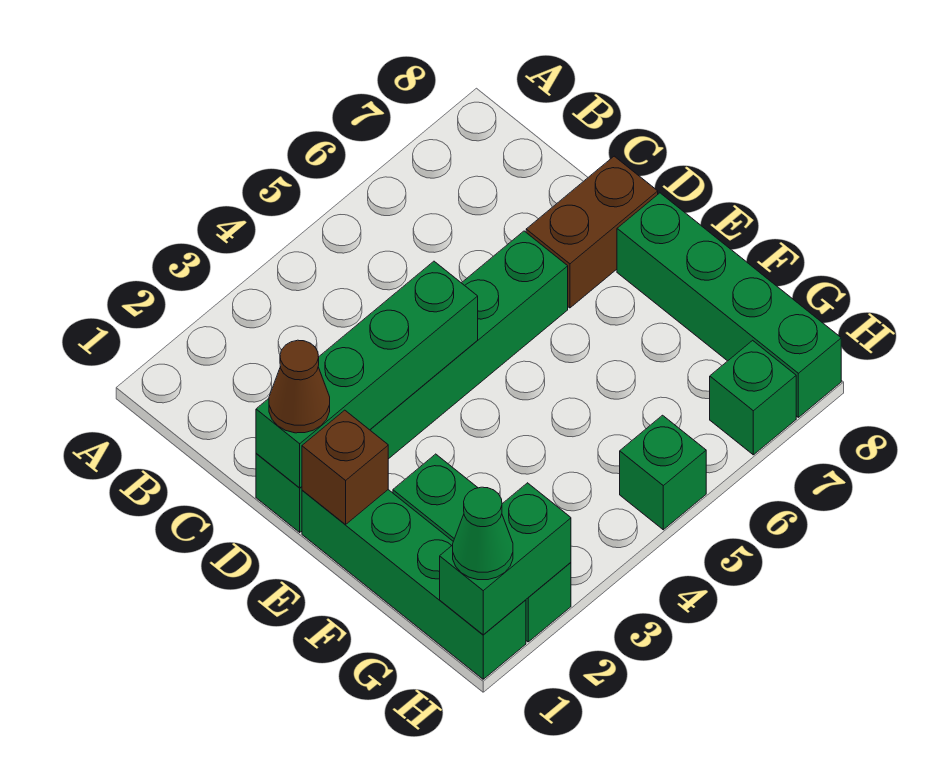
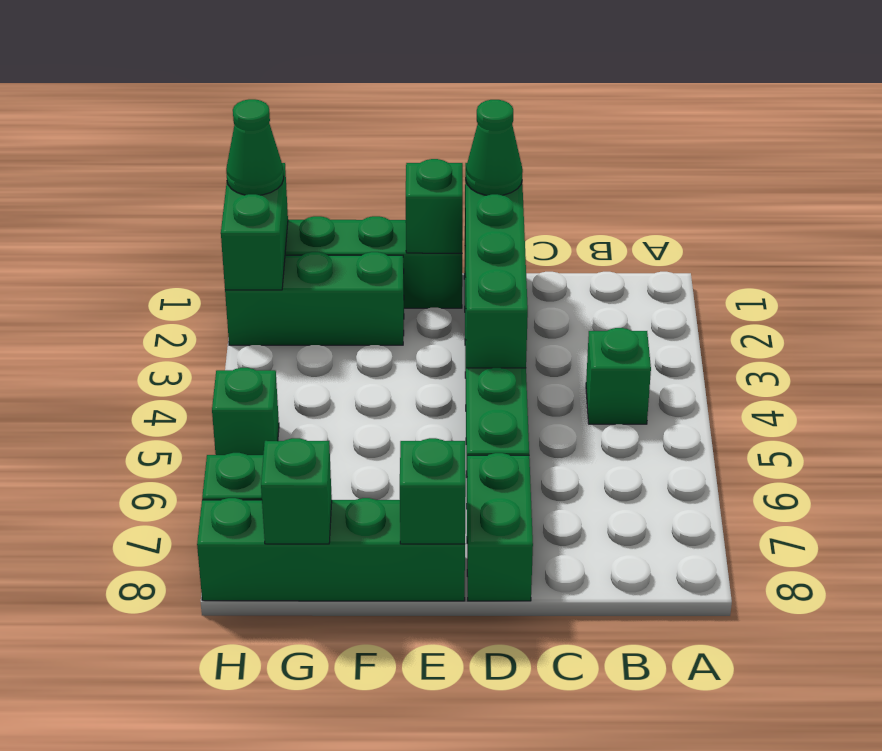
none -> green brick B4 level 1
brown cone D1 level 3 -> green cone D1 level 3
brown brick D7:D8 level 1 -> green brick D7:D8 level 1
brown brick E1 level 2 -> green brick E1 level 2
none -> green brick E8 level 2
none -> green brick G8 level 2

